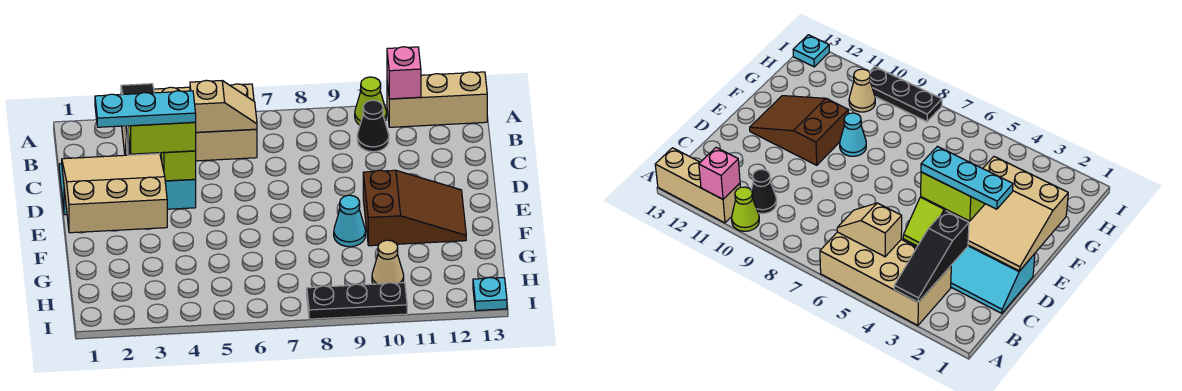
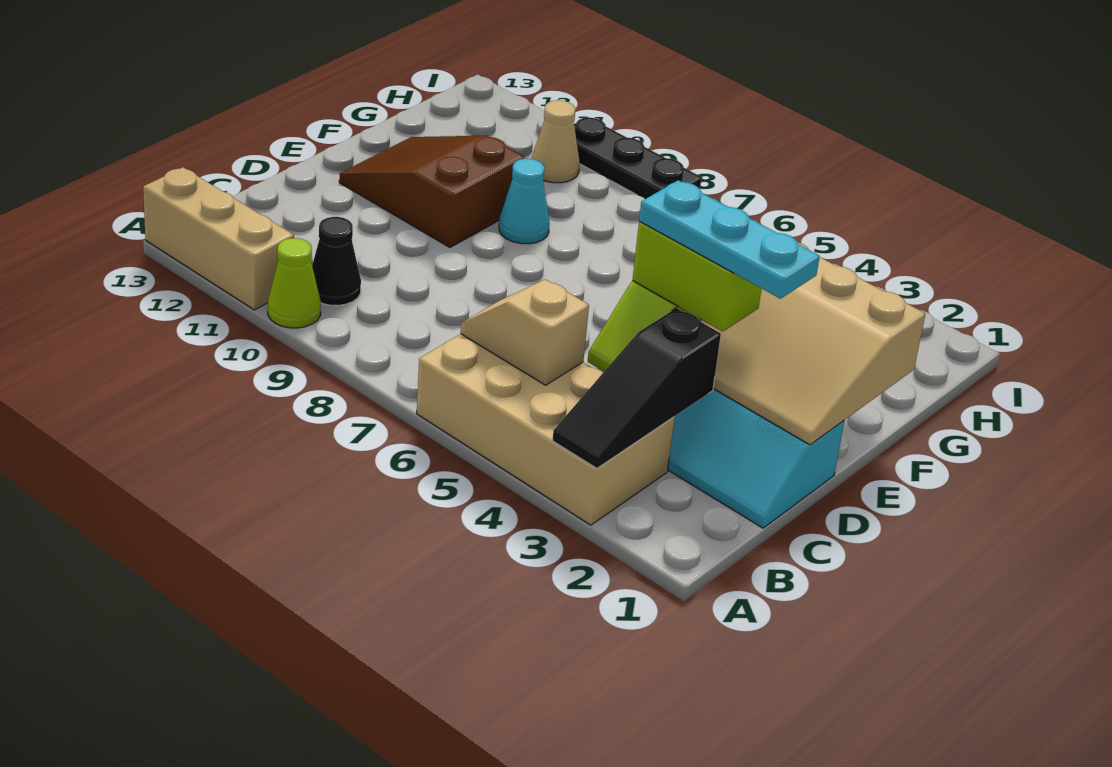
pink brick A11 level 2 -> none
cyan plate I13 level 1 -> none

